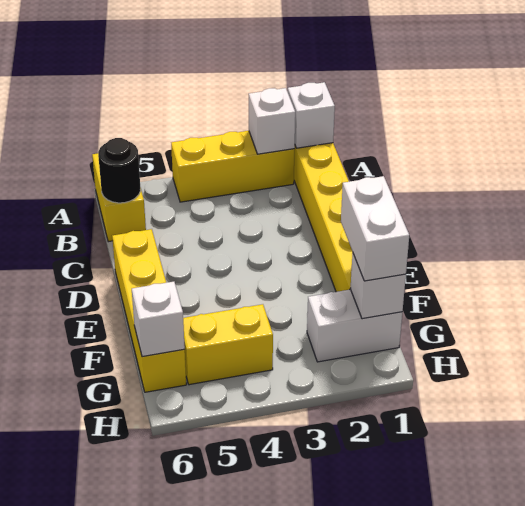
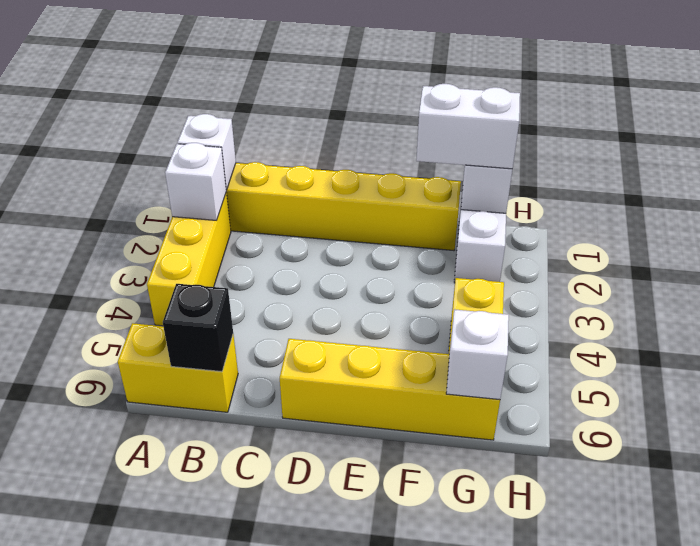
black round brick B6 level 2 -> black brick B6 level 2

